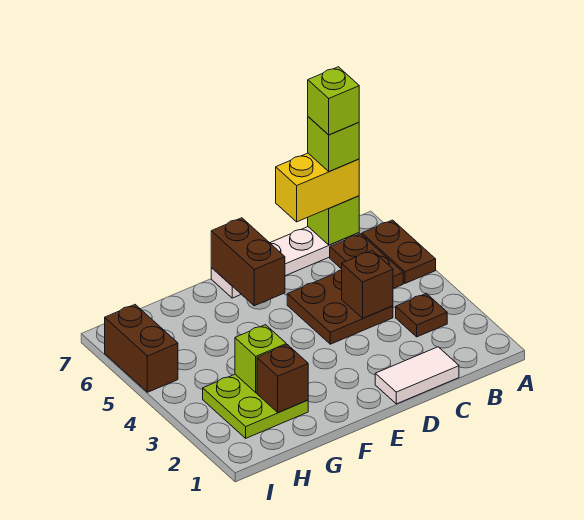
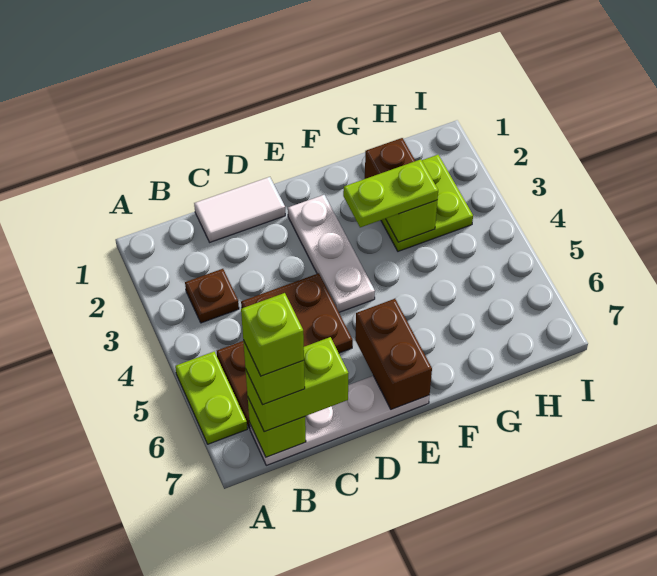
brown plate A5:A6 level 1 -> lime plate A5:A6 level 1
yellow brick B7:C7 level 3 -> lime brick B7:C7 level 3
brown brick C4 level 2 -> none
none -> white plate E2:E4 level 1
none -> lime plate F3:G3 level 3
brown brick I5:I6 level 1 -> none

